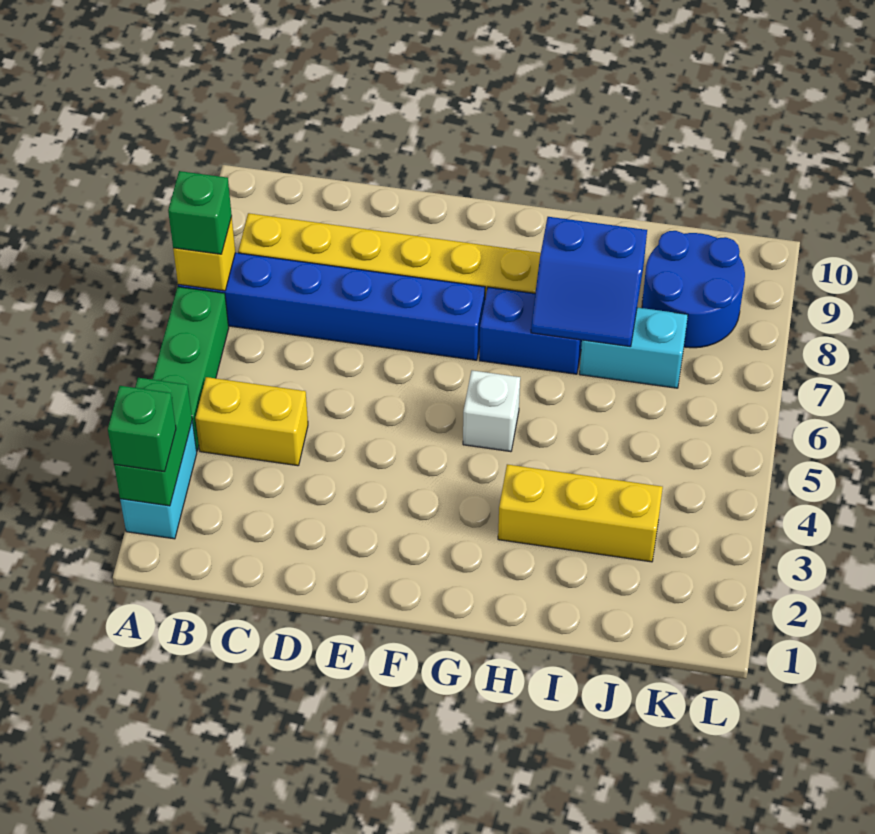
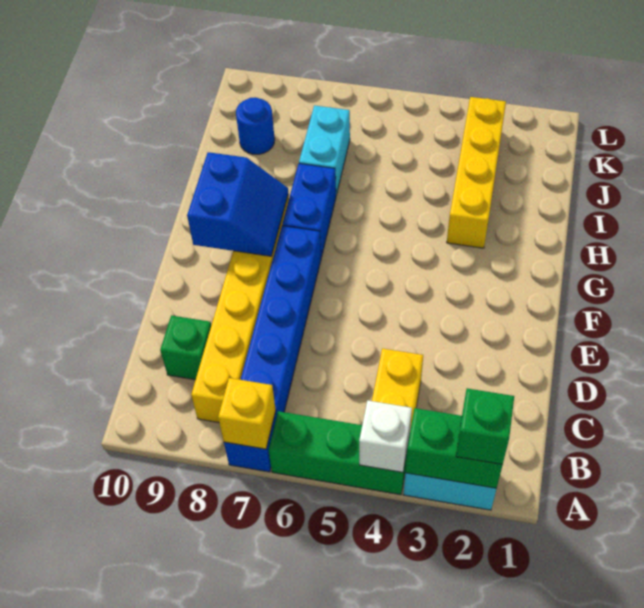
green brick A7 level 3 -> green brick C9 level 1
white brick G5 level 1 -> white brick A4 level 2
yellow brick H3:J3 level 1 -> yellow brick H3:K3 level 1
blue slope H7:I8 level 2 top 8 -> blue slope F8:G9 level 2 top 9
blue round brick J8:K9 level 1 -> blue round brick J9 level 1

